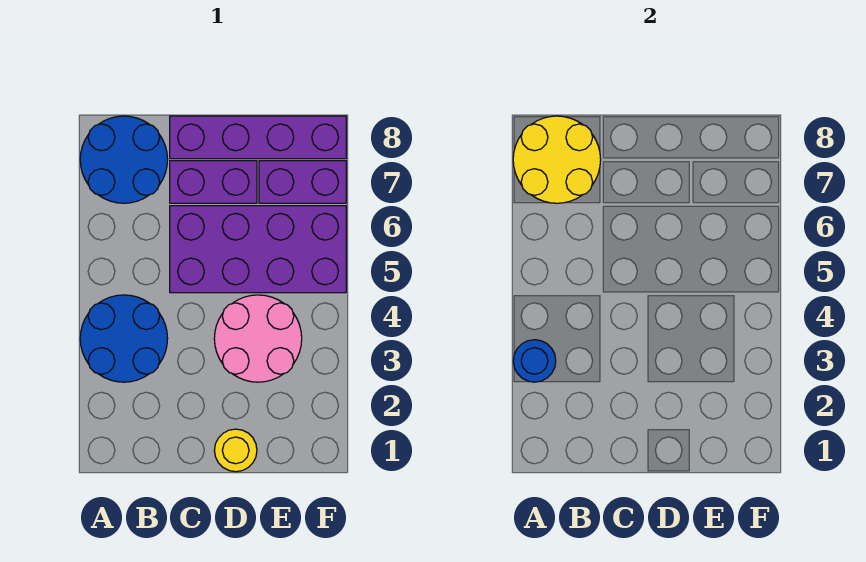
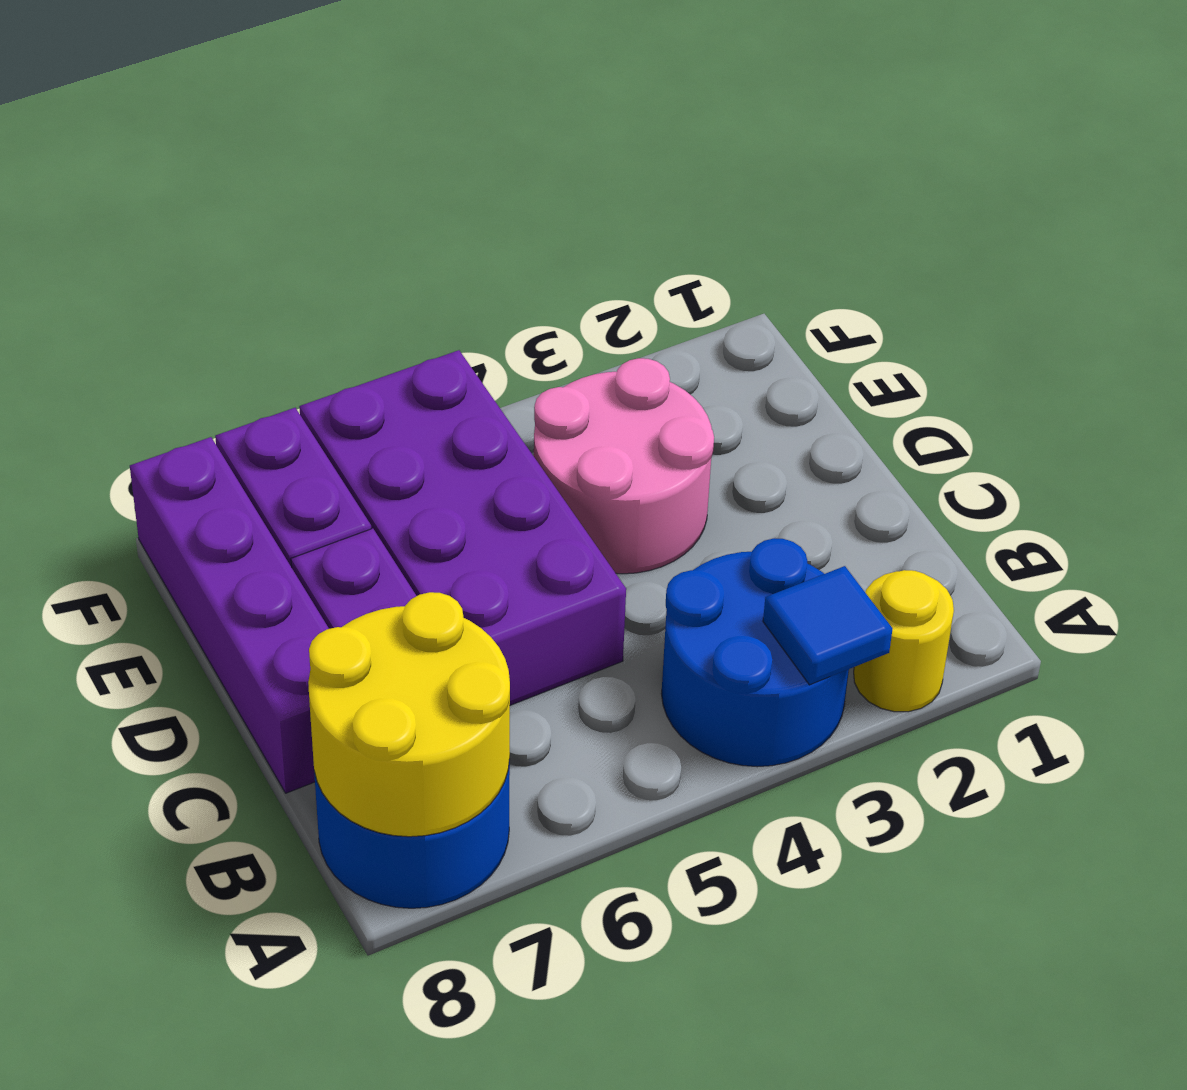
blue round brick A3 level 2 -> blue tile A3 level 2
yellow round brick D1 level 1 -> yellow round brick A2 level 1

